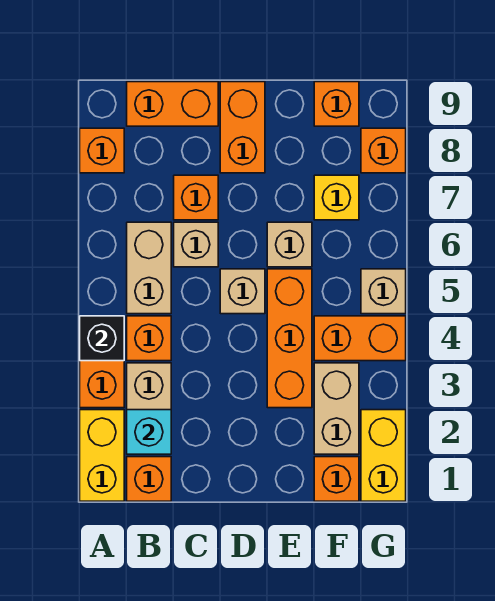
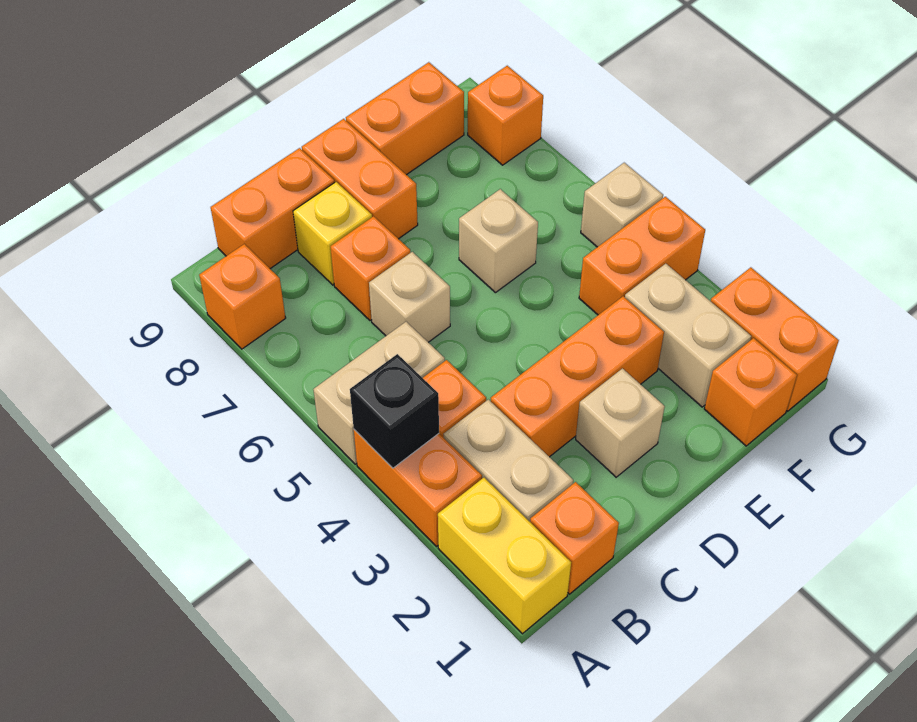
cyan brick B2 level 2 -> none
tan brick B5:B6 level 1 -> tan brick A5:B5 level 1
tan brick D5 level 1 -> tan brick D2 level 1
orange brick E3:E5 level 1 -> orange brick C3:E3 level 1
yellow brick F7 level 1 -> yellow brick C8 level 1
orange brick F9 level 1 -> orange brick E9:F9 level 1
yellow brick G1:G2 level 1 -> orange brick G1:G2 level 1

